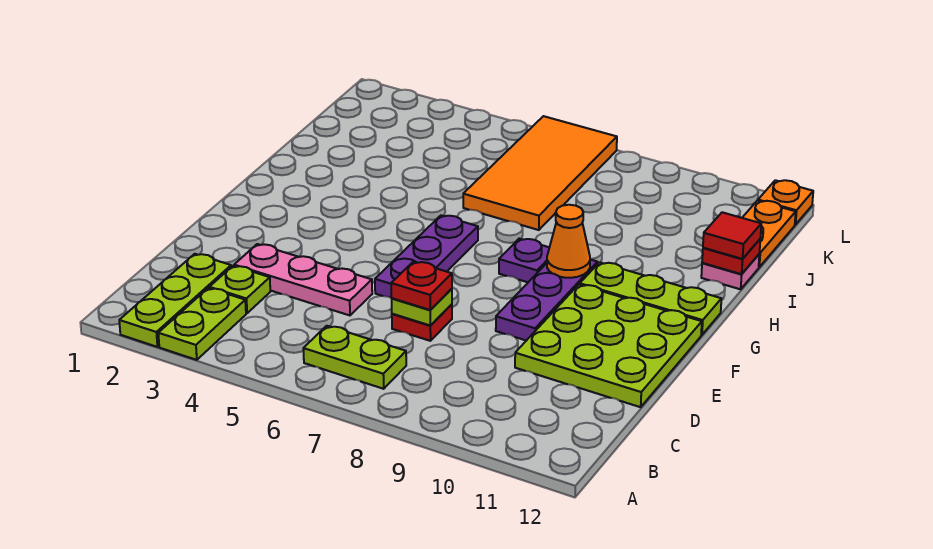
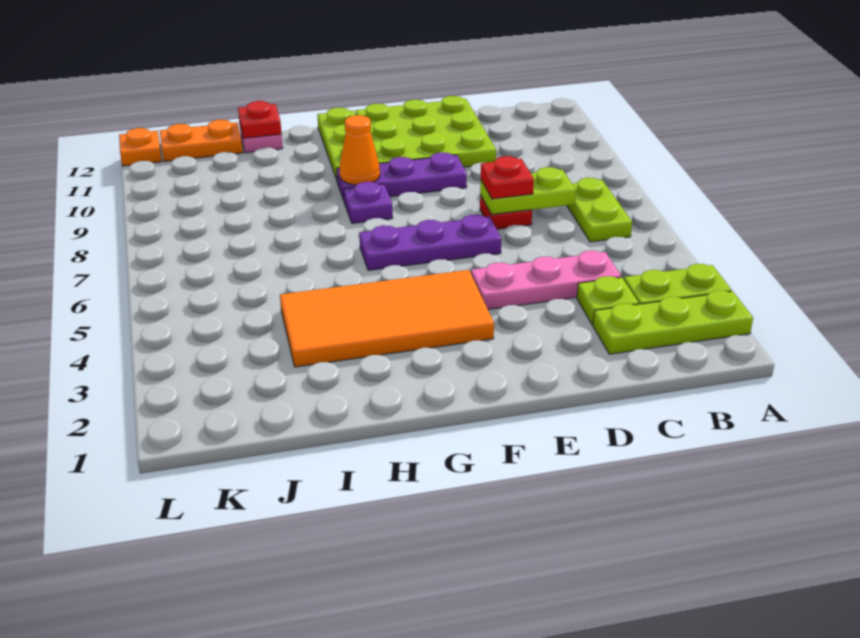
pink plate D3:D5 level 1 -> pink plate C4:E4 level 1
lime plate D7 level 2 -> lime plate C7:D7 level 2
orange tile I6:L7 level 1 -> orange tile F3:I4 level 1
red tile I12 level 3 -> none

